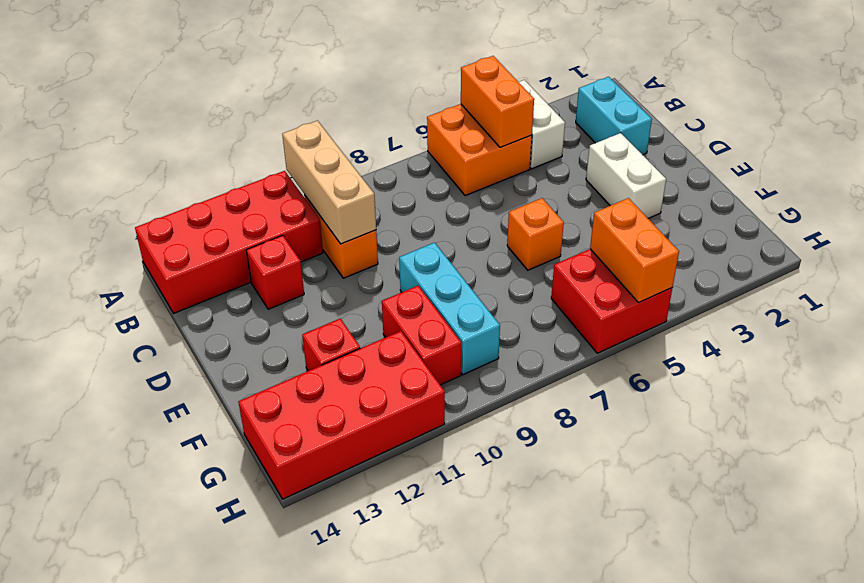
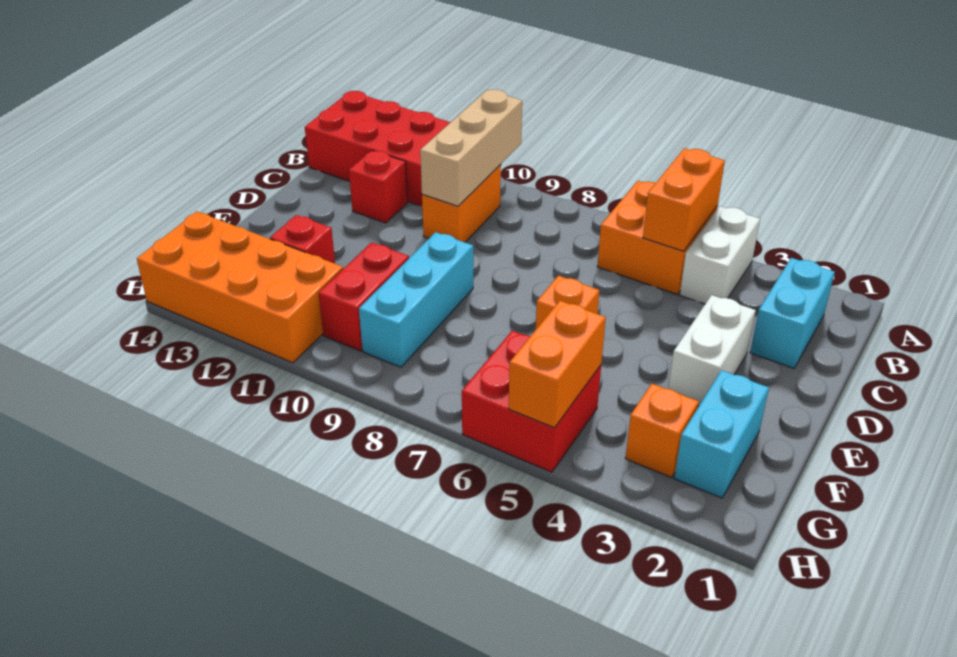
none -> cyan brick F2:G2 level 1
none -> orange brick G3 level 1
red brick G11:H14 level 1 -> orange brick G11:H14 level 1

